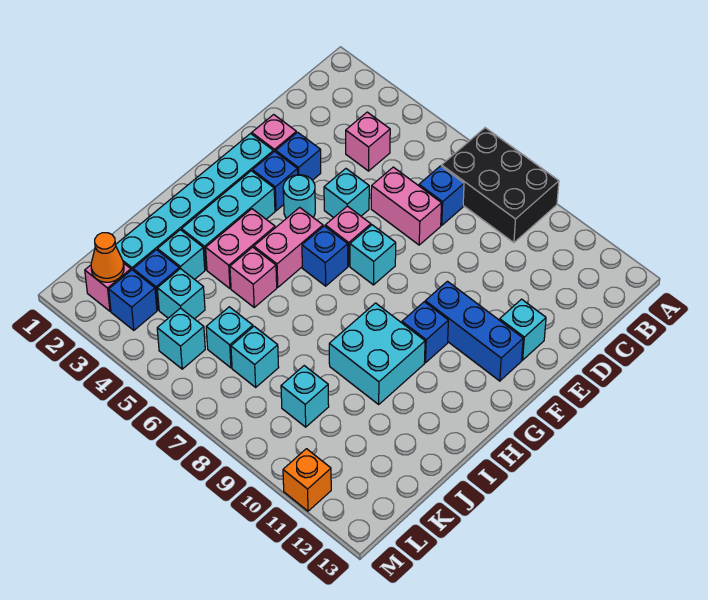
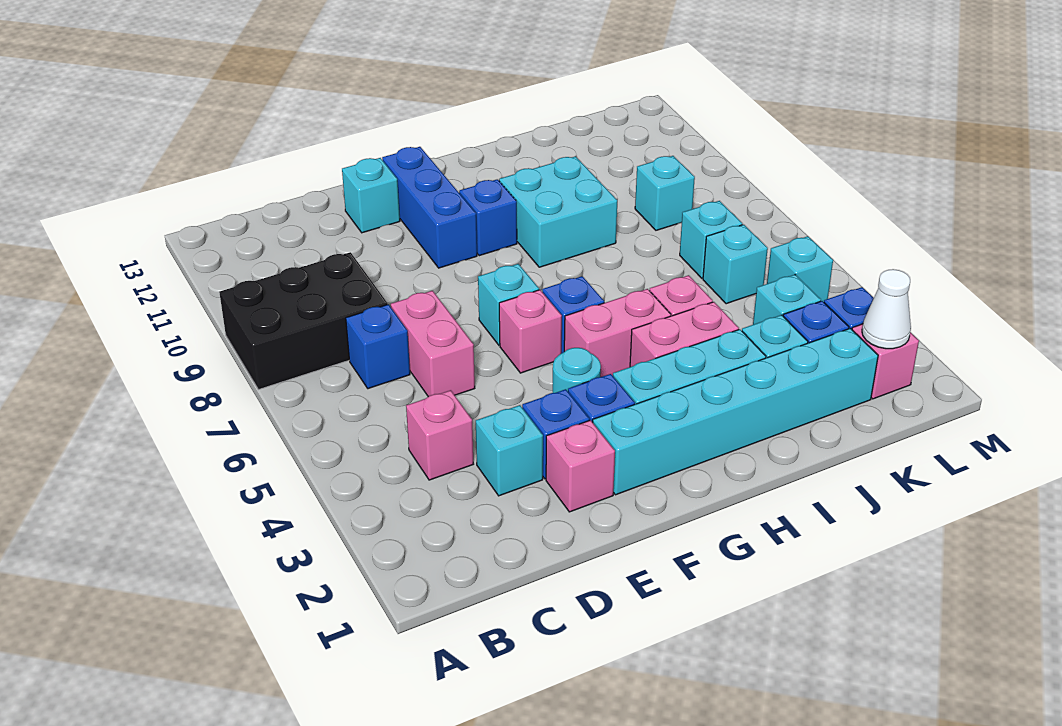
black brick A7:B9 level 1 -> black brick A8:C9 level 1
cyan brick E5 level 1 -> cyan brick D3 level 1
orange cone L2 level 2 -> white cone L2 level 2
orange brick M11 level 1 -> none

